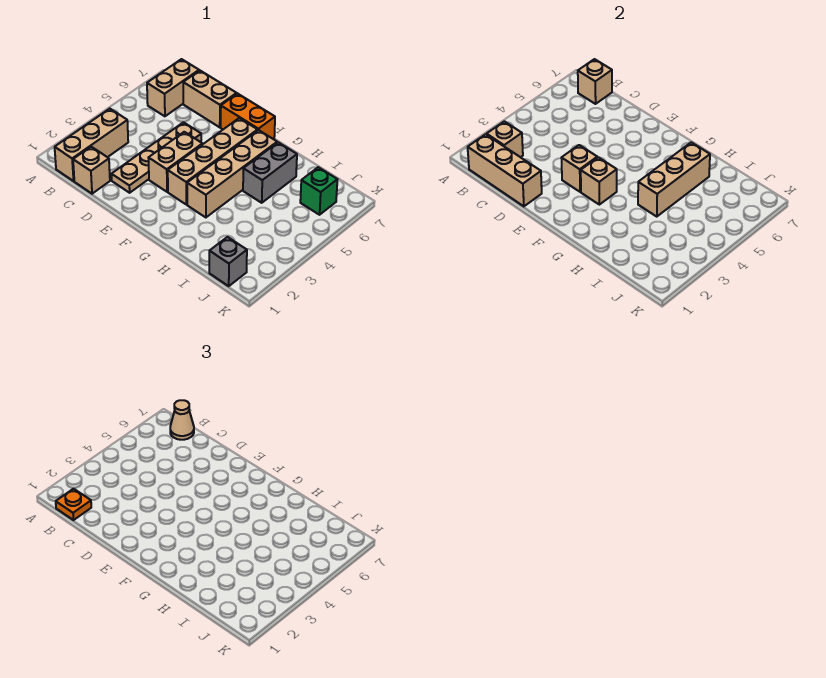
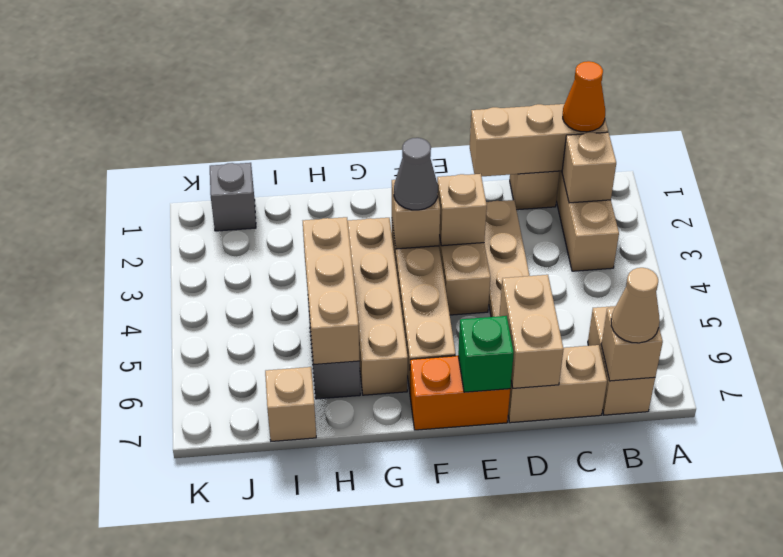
orange plate B1 level 3 -> orange cone B1 level 3
none -> tan brick D6:D7 level 2
none -> grey cone F3 level 3
none -> tan brick I7 level 1
green brick J6 level 1 -> green brick E7 level 2

